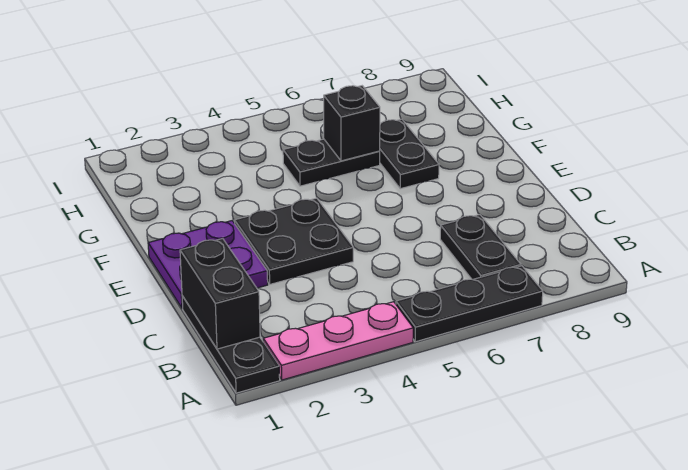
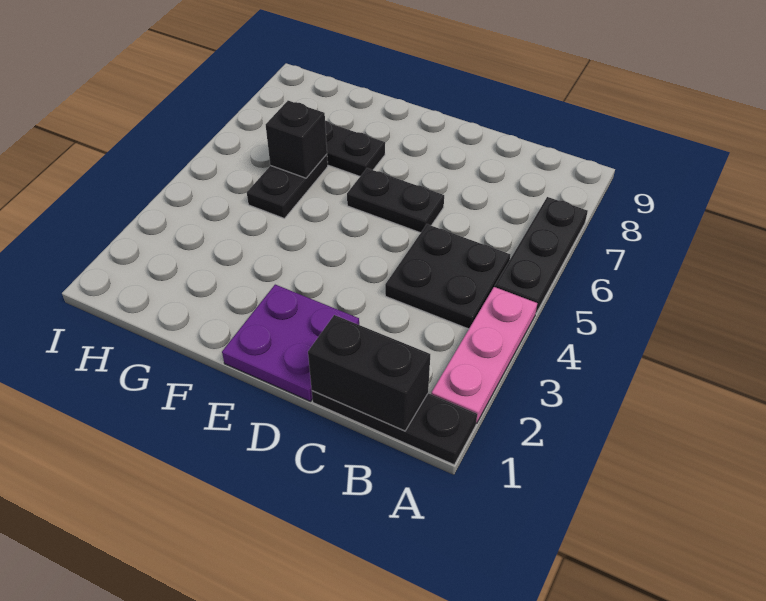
black plate B7:C7 level 1 -> black plate D6:E6 level 1
black plate D3:E4 level 1 -> black plate B4:C5 level 1

